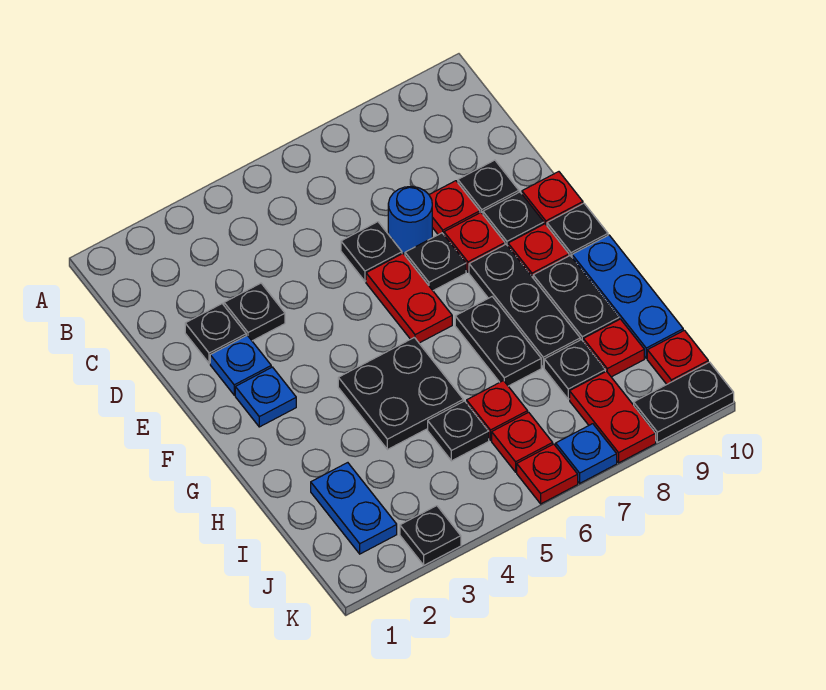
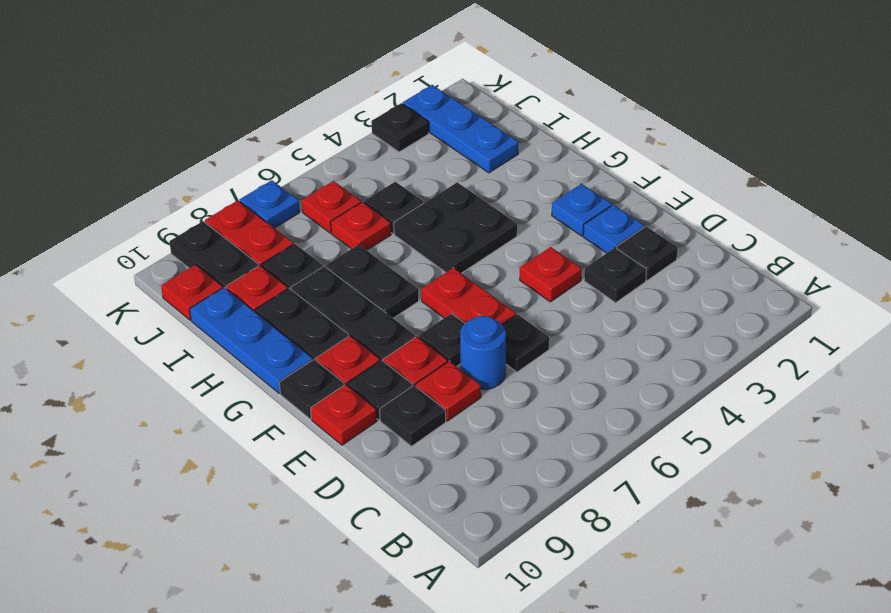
blue plate I2:J2 level 1 -> blue plate I2:K2 level 1
red plate K6 level 1 -> red plate E4 level 1
black plate K9:K10 level 1 -> black plate J9:K9 level 1

